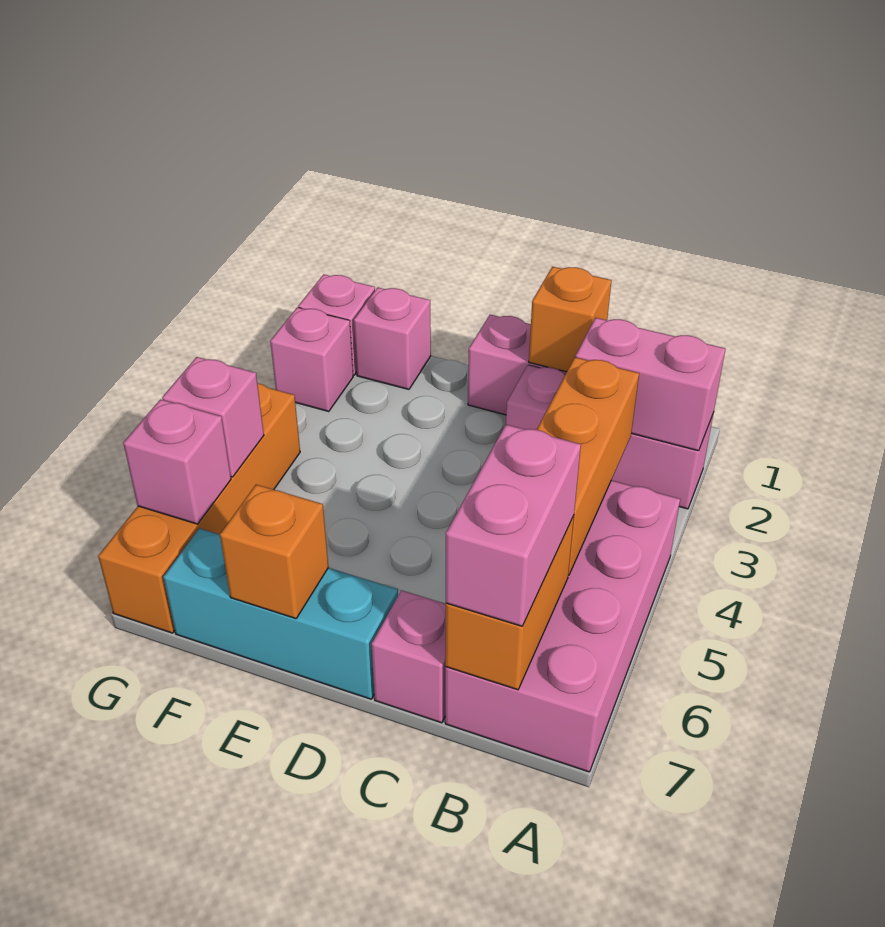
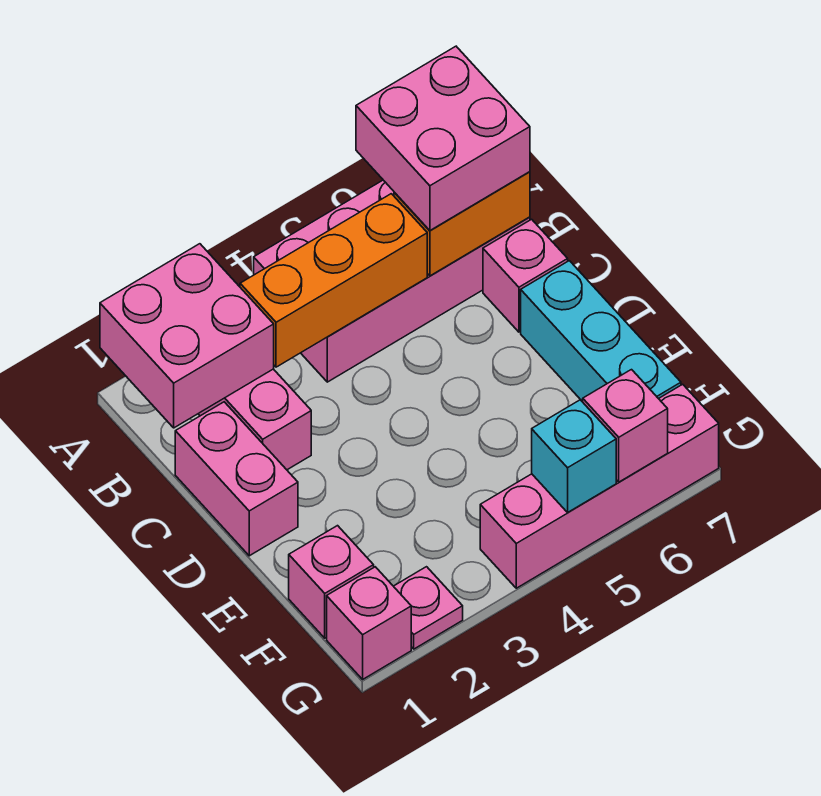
pink brick A2:B2 level 2 -> pink brick A1:B2 level 2
pink brick B6:B7 level 3 -> pink brick A6:B7 level 3
orange brick C1 level 2 -> none
orange brick E7 level 2 -> none
pink brick G2 level 1 -> pink plate G2 level 1
orange brick G4:G7 level 1 -> pink brick G4:G7 level 1
pink brick G5 level 2 -> cyan brick G5 level 2

